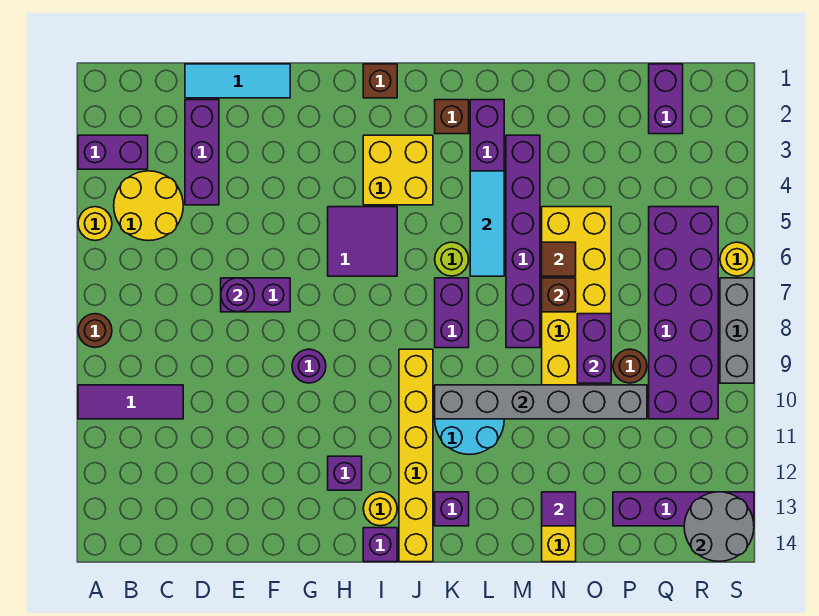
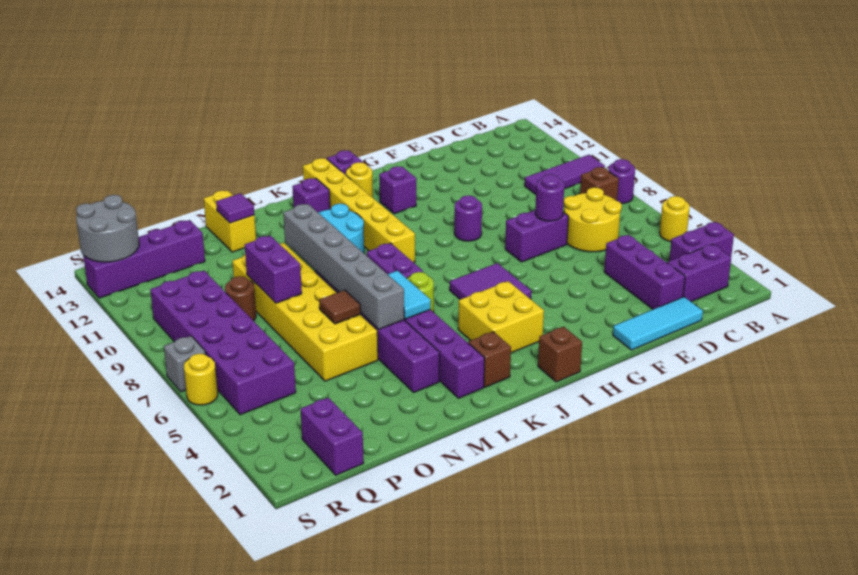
brown round brick A8 level 1 -> purple round brick A8 level 1
none -> purple brick B2:C2 level 1
yellow round brick B4:C5 level 1 -> yellow round brick C6:D7 level 1
grey brick K10:P10 level 2 -> grey brick M5:M10 level 2
cyan tile L4:L6 level 2 -> cyan tile L5:L6 level 2
brown brick N7 level 2 -> brown brick B8 level 1
grey brick S7:S9 level 1 -> grey brick S7 level 1

